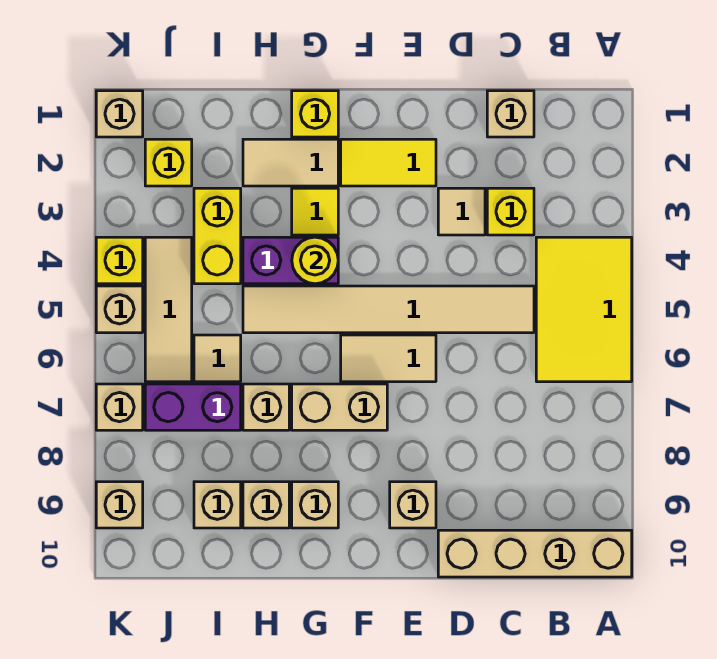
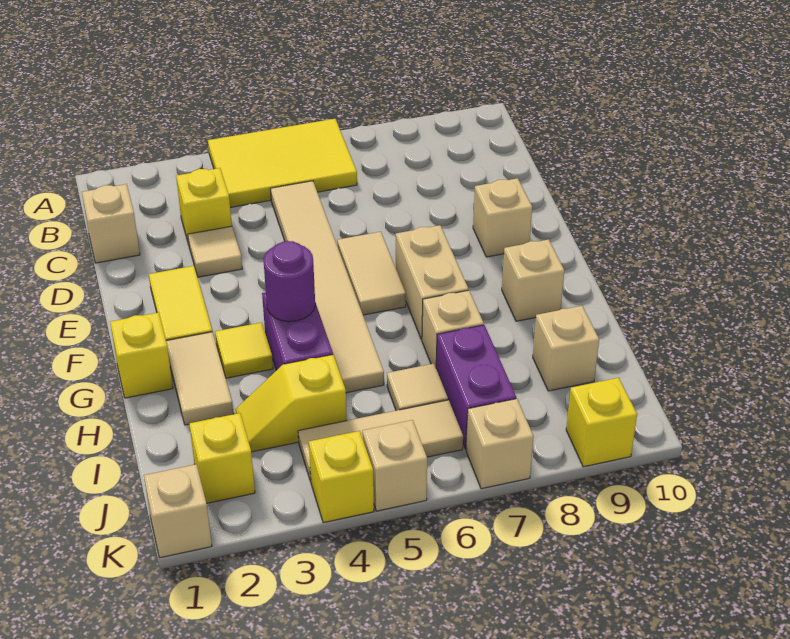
tan brick A10:D10 level 1 -> none
yellow round brick G4 level 2 -> purple round brick G4 level 2
tan brick H9 level 1 -> none
yellow brick I3:I4 level 1 -> yellow slope I3:I4 level 1 top 4
tan brick K9 level 1 -> yellow brick K9 level 1

